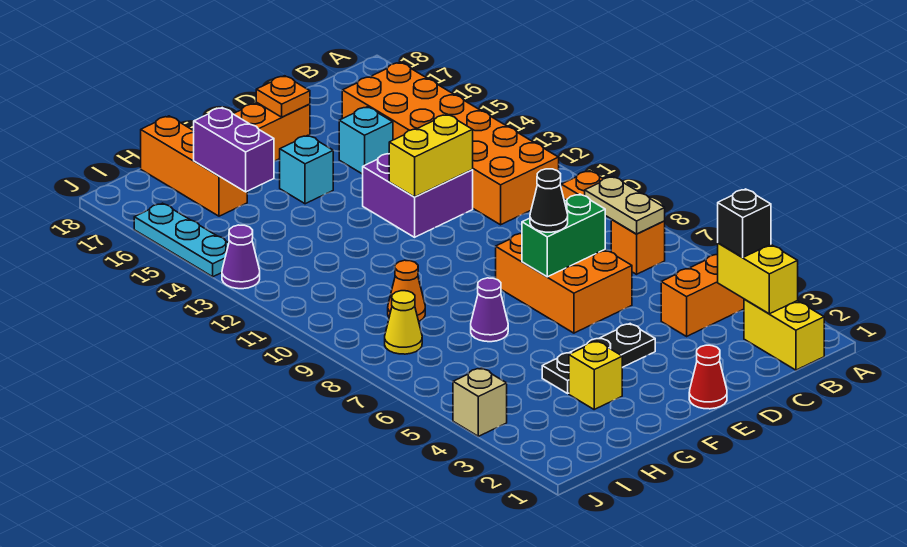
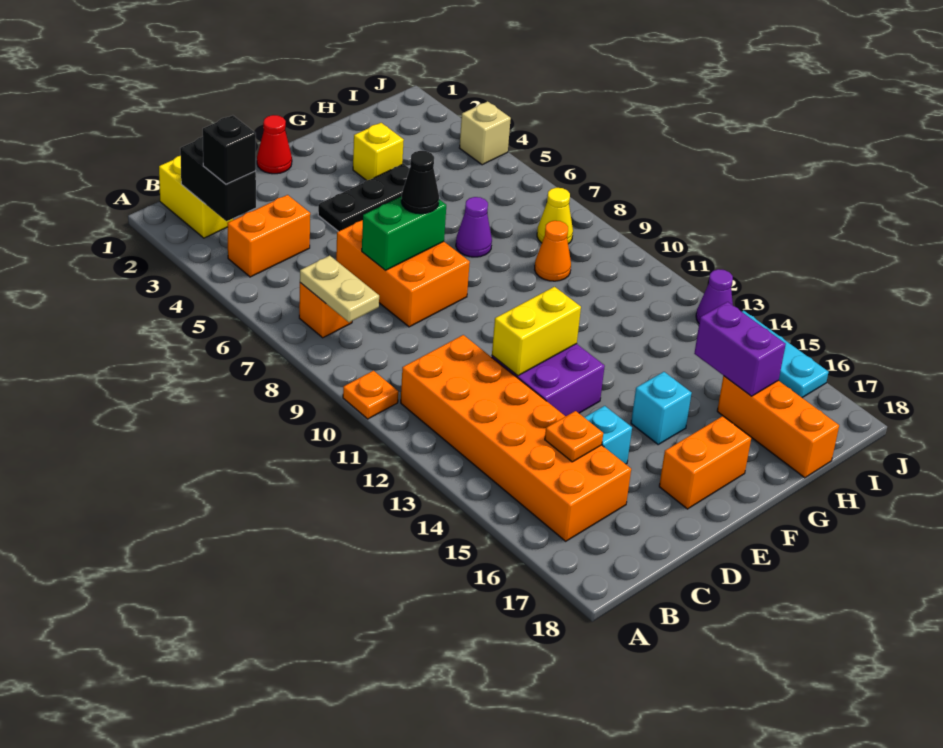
yellow brick B2:B3 level 2 -> black brick B2:B3 level 2
orange plate E17 level 2 -> orange plate C15 level 2

